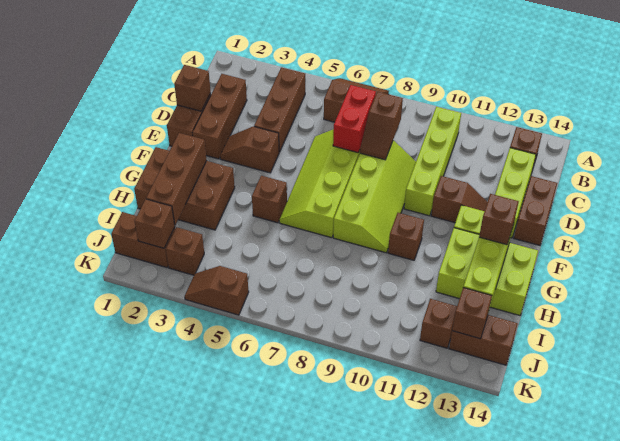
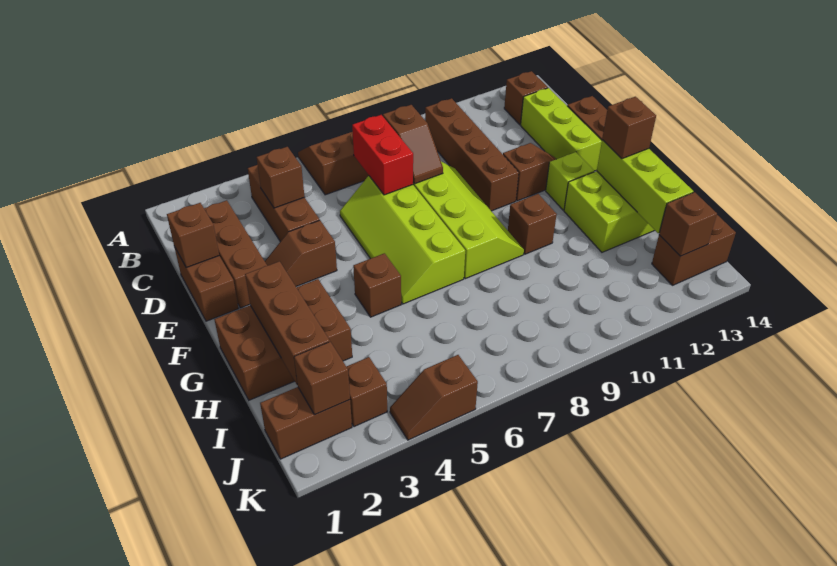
lime brick B10:E10 level 1 -> brown brick B10:E10 level 1
brown brick J12 level 1 -> brown brick C4 level 2

